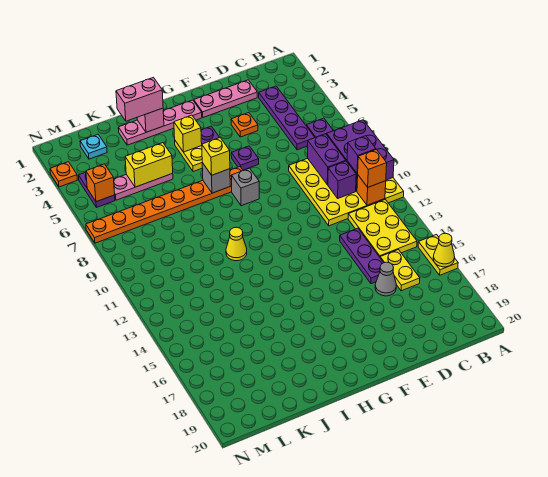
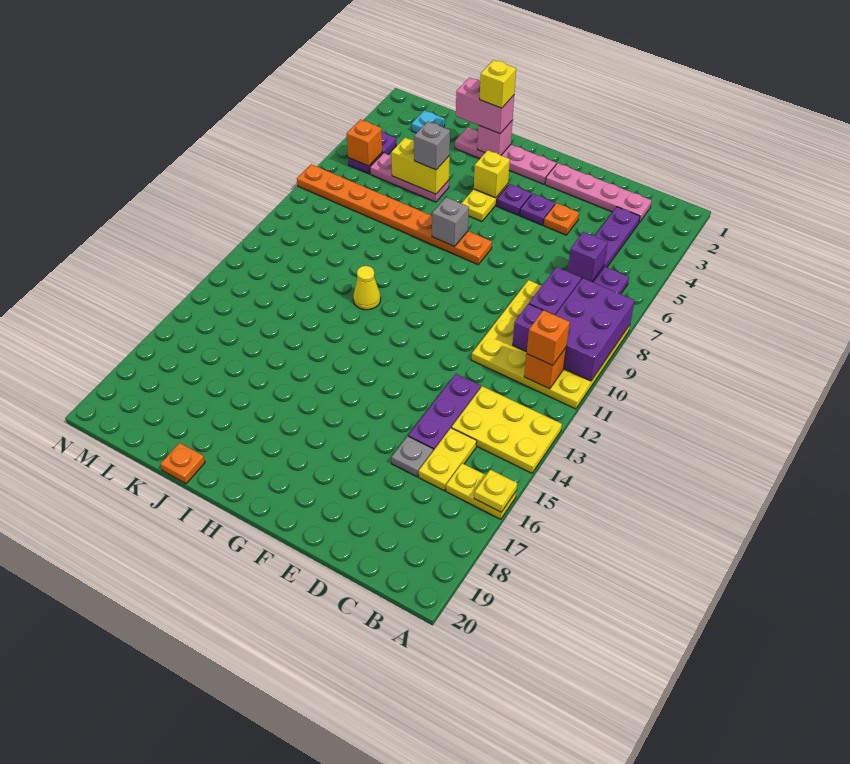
yellow plate A15:A16 level 1 -> yellow plate A16:B16 level 1
yellow cone A16 level 2 -> yellow plate A16 level 2
purple brick B10 level 3 -> purple brick C6 level 2
yellow plate B12:C14 level 1 -> yellow plate A13:C14 level 1
pink plate D2:F2 level 1 -> pink plate C2:F2 level 1
grey cone D16 level 1 -> grey plate D16 level 1
purple plate F6 level 1 -> purple plate F4 level 1
grey brick G8 level 1 -> grey brick J5 level 3
yellow brick H7 level 3 -> yellow brick I2 level 4
orange plate N3 level 1 -> orange plate J20 level 1

